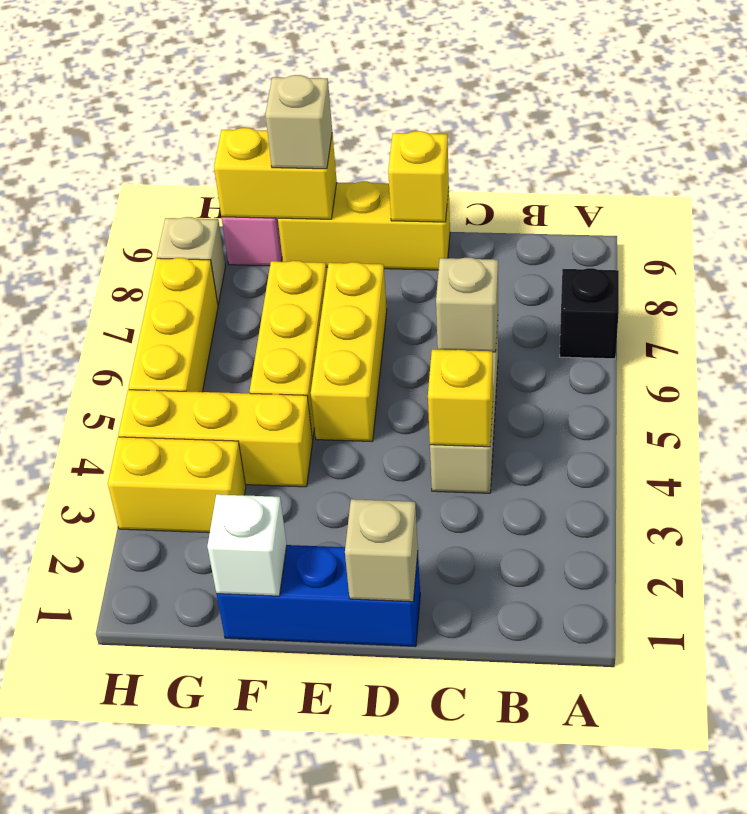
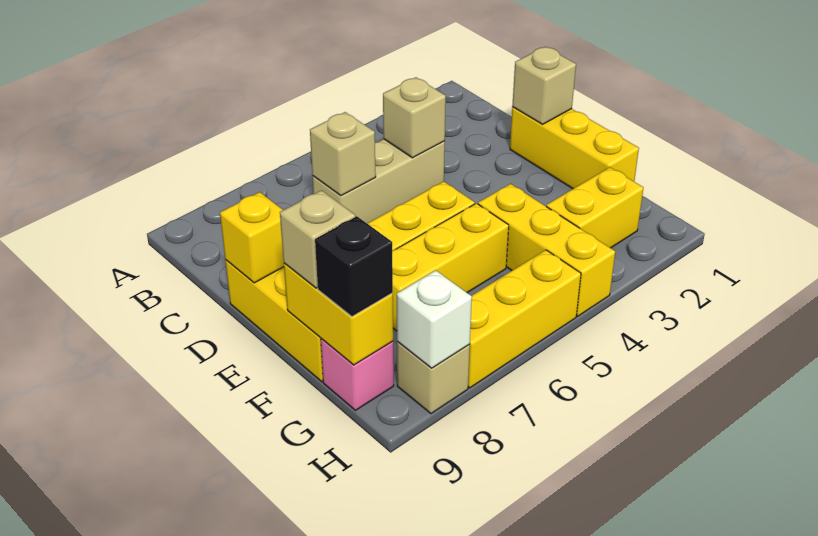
black brick A7 level 1 -> black brick G9 level 3
yellow brick C4 level 2 -> tan brick C4 level 2
blue brick D1:F1 level 1 -> yellow brick D1:F1 level 1
white brick F1 level 2 -> white brick H8 level 2
yellow brick G3:H3 level 1 -> yellow brick G2:G3 level 1

